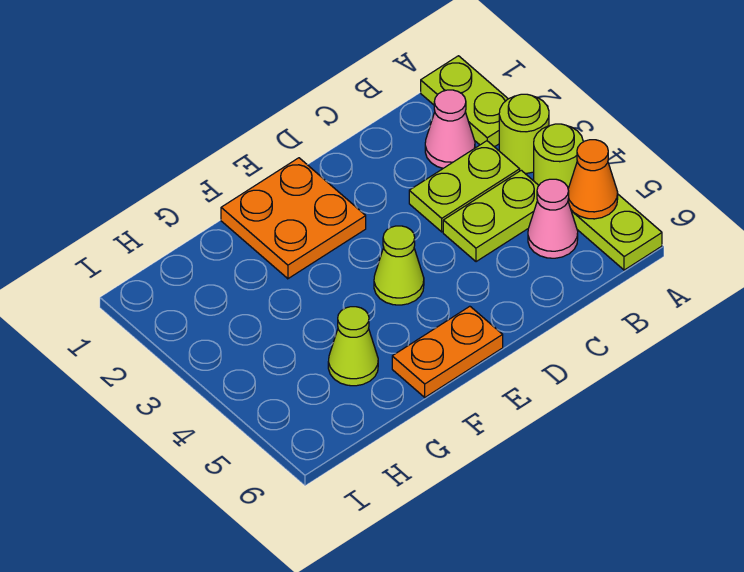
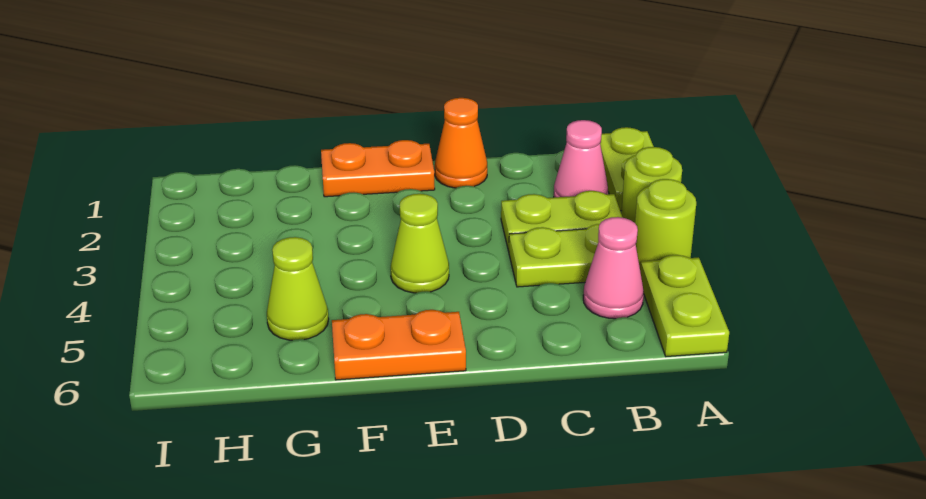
orange cone A5 level 2 -> orange cone D1 level 1
orange plate E1:F2 level 1 -> orange plate E1:F1 level 1

